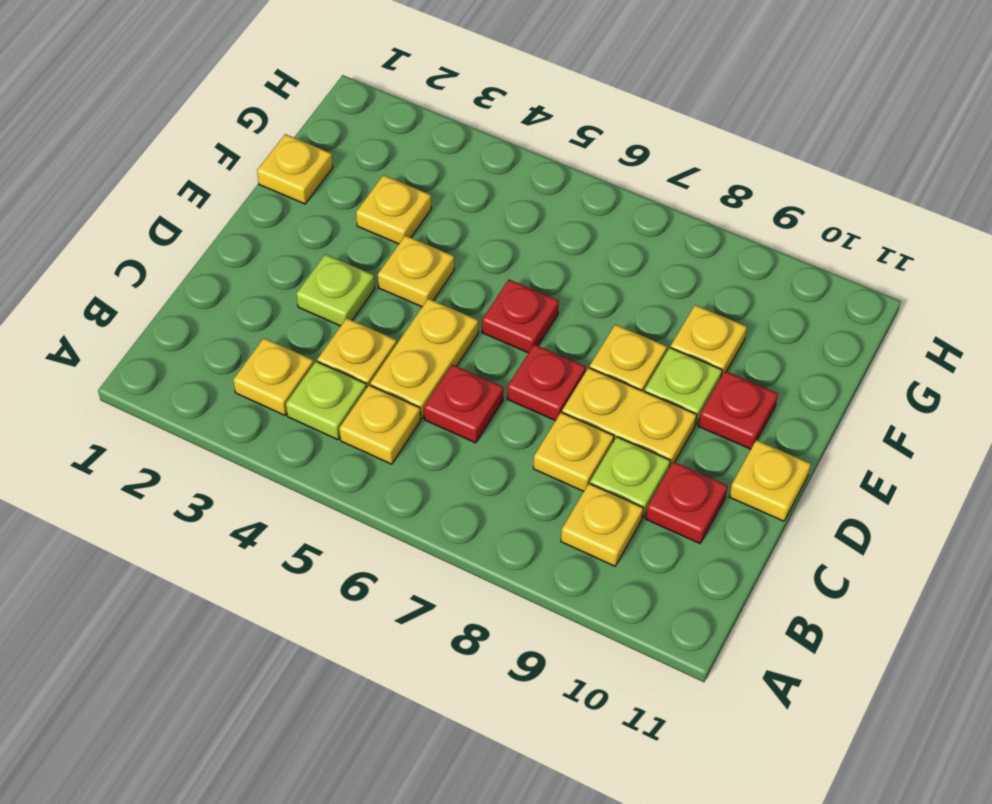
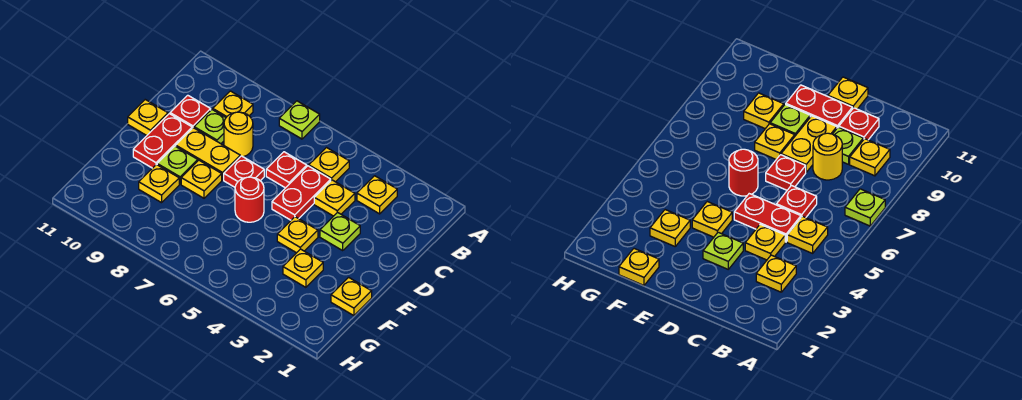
lime plate B4 level 1 -> lime plate A7 level 1
yellow plate C5:D5 level 1 -> red plate C5:D5 level 1
yellow plate C8 level 1 -> yellow round brick C8 level 1
red plate E6 level 1 -> red round brick E6 level 1
red plate E10 level 1 -> red plate D10:E10 level 1

